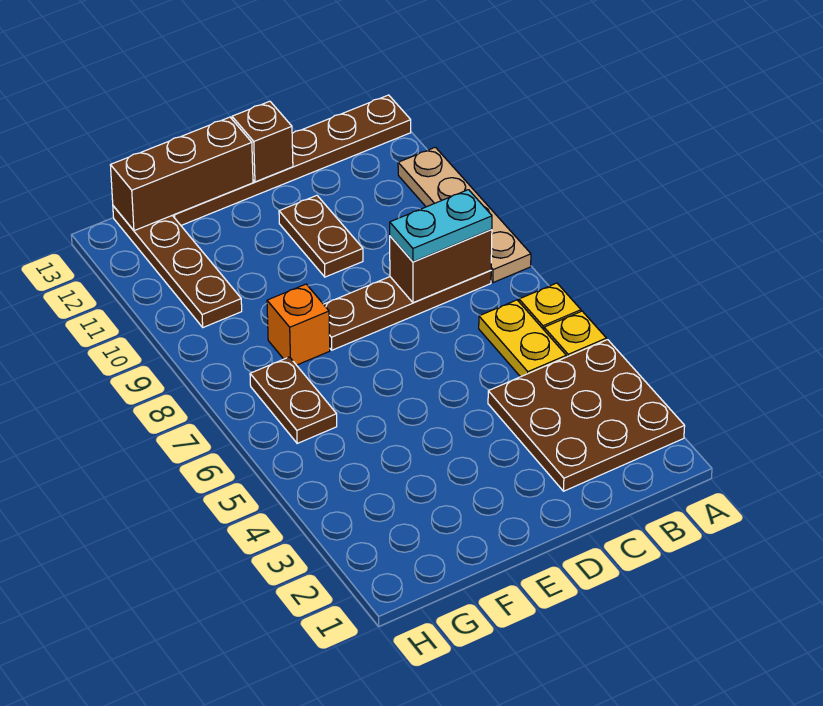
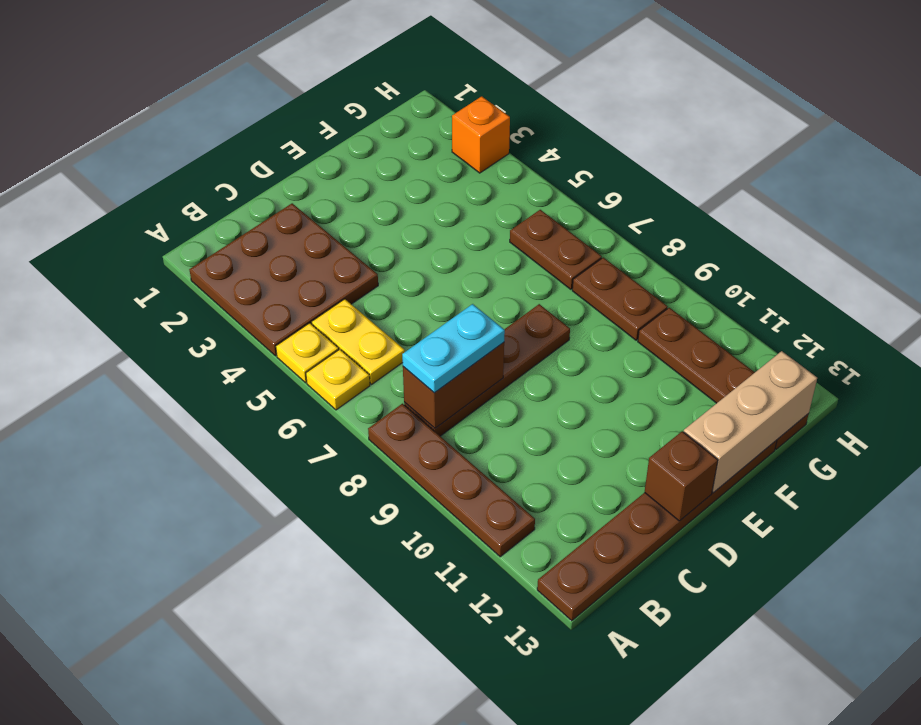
tan plate A8:A11 level 1 -> brown plate A8:A11 level 1
brown plate D10:D11 level 1 -> brown plate G8:G9 level 1
brown brick E13:G13 level 2 -> tan brick E13:G13 level 2
orange brick F8 level 1 -> orange brick H3 level 1

